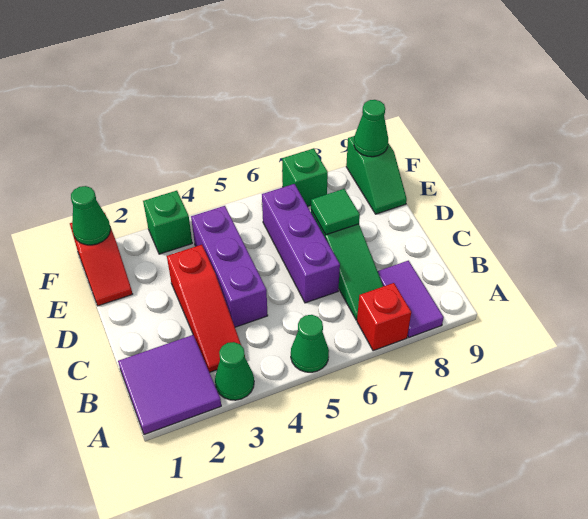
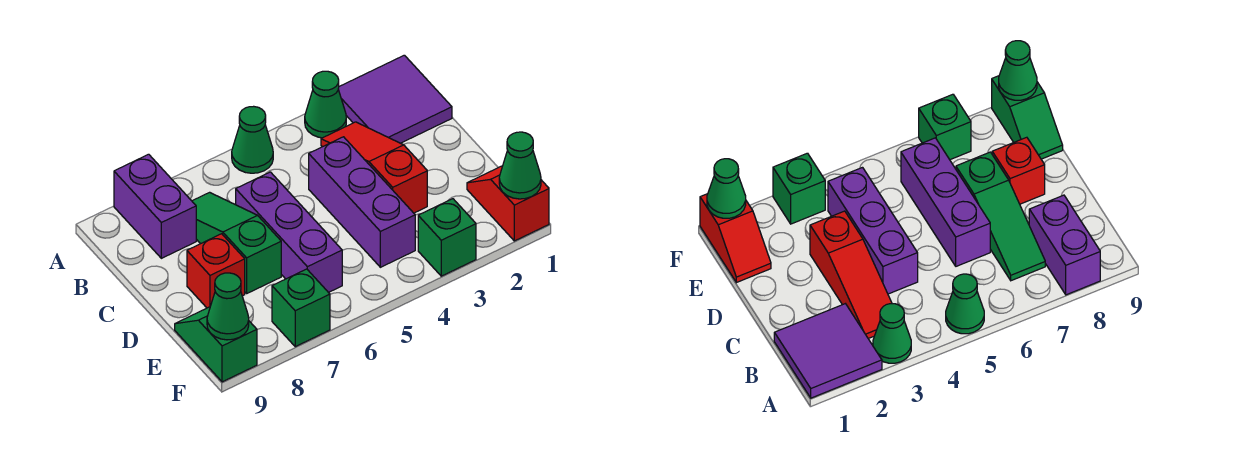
red brick A7 level 1 -> red brick D8 level 1
purple tile A8:B8 level 1 -> purple brick A8:B8 level 1
green tile D7 level 2 -> none

